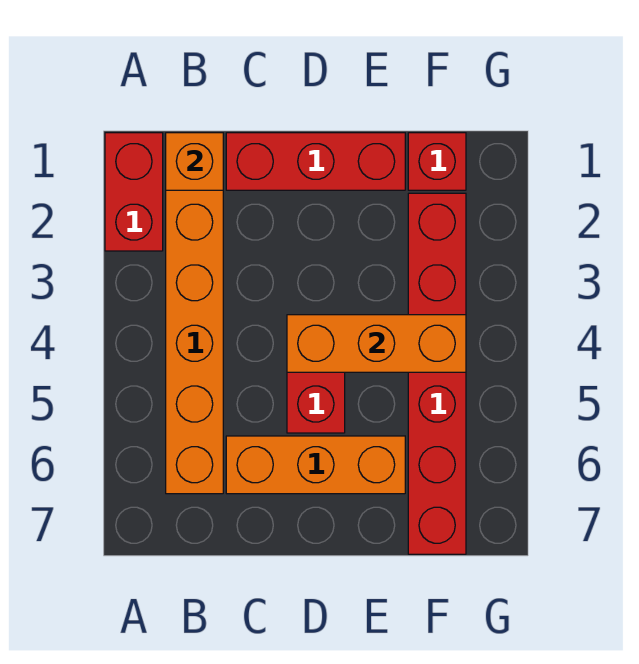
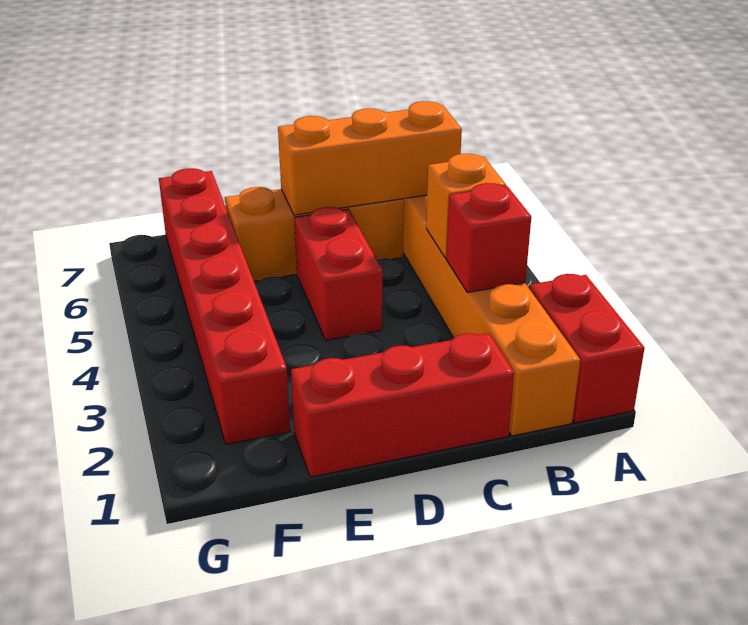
orange brick B1 level 2 -> orange brick B4 level 2
orange brick D4:F4 level 2 -> orange brick B6:D6 level 2
red brick F1 level 1 -> red brick B3 level 2

